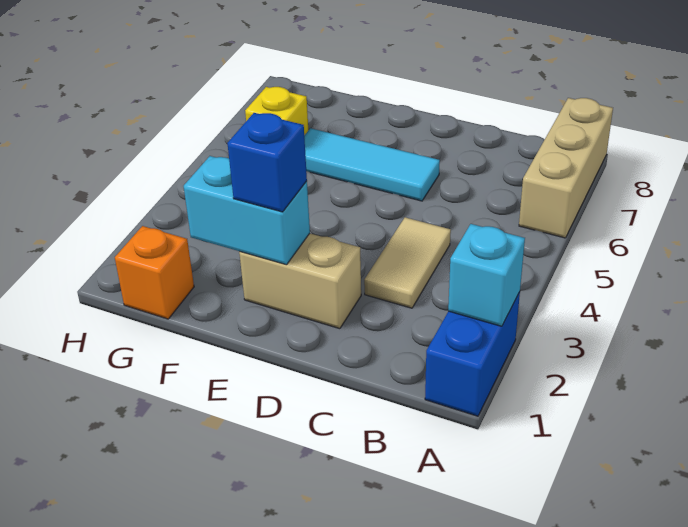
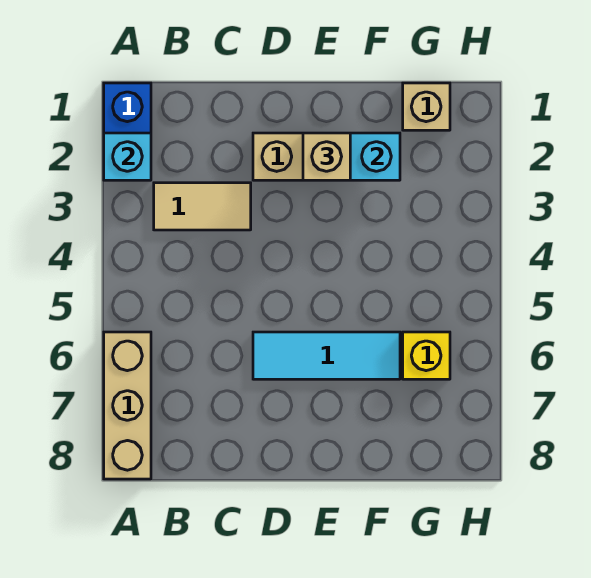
tan tile C3:C4 level 1 -> tan tile B3:C3 level 1
blue brick E2 level 3 -> tan brick E2 level 3
orange brick G1 level 1 -> tan brick G1 level 1

